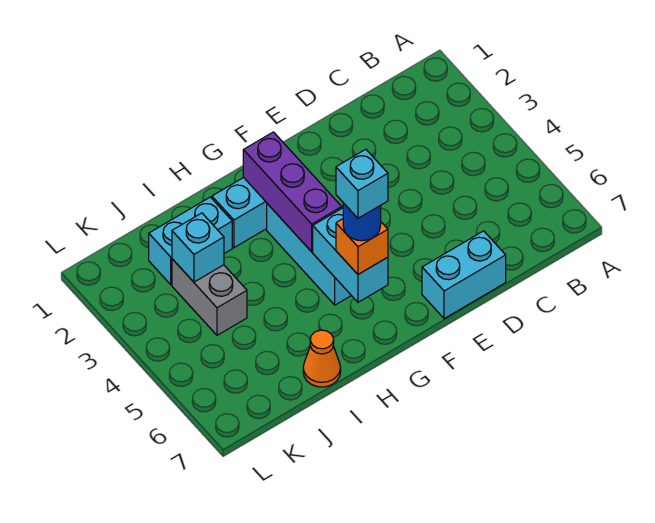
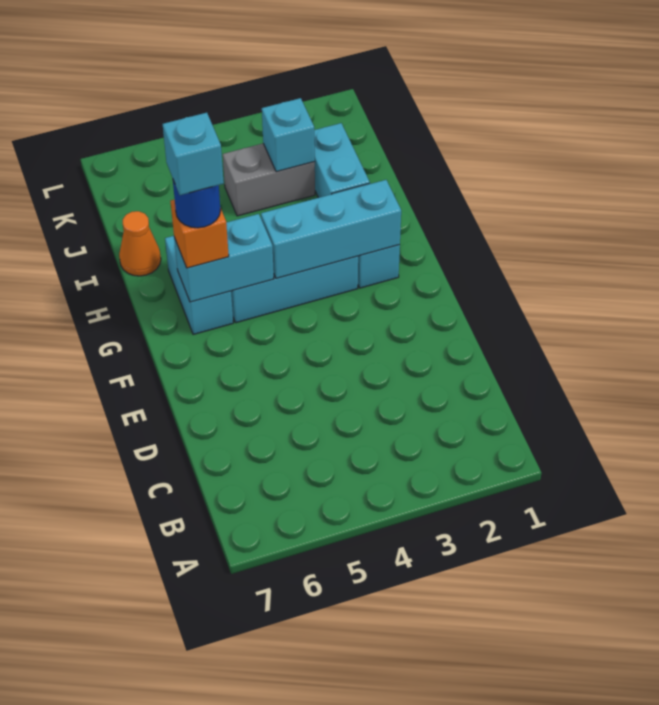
cyan brick D7:E7 level 1 -> cyan brick G6:H6 level 1
purple brick G2:G4 level 2 -> cyan brick G2:G4 level 2

